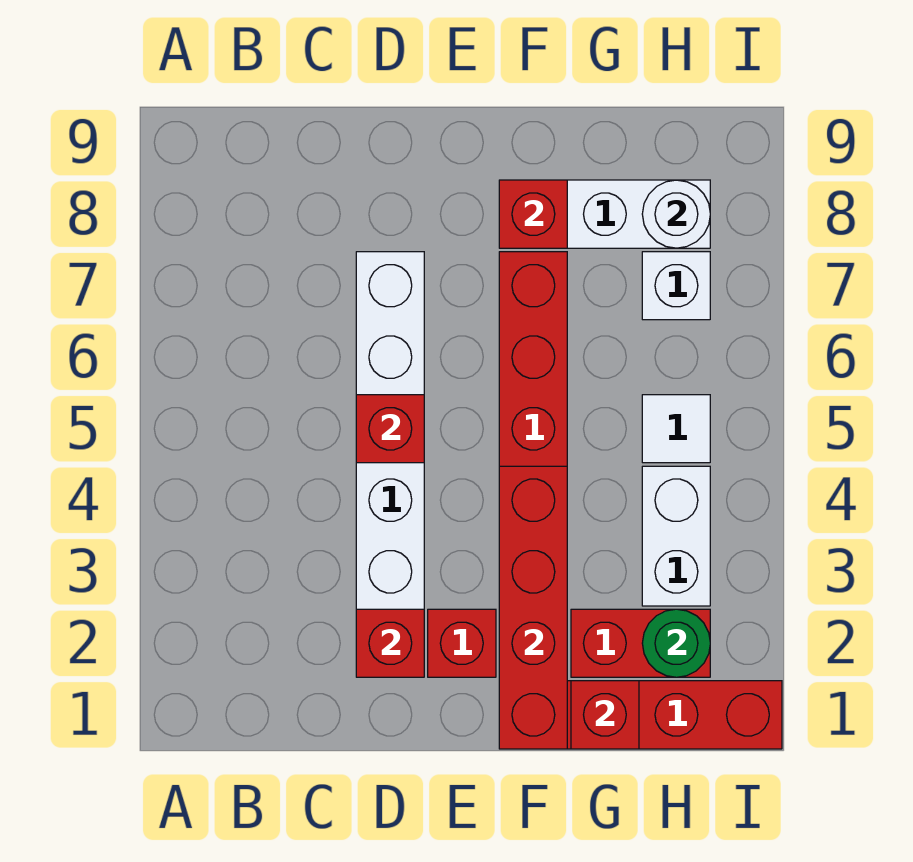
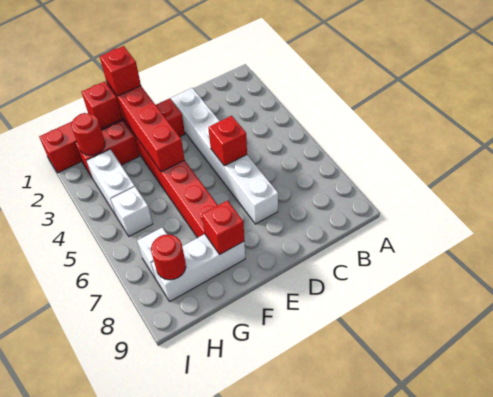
red brick D2 level 2 -> red brick F1 level 3
green round brick H2 level 2 -> red round brick H2 level 2
white tile H5 level 1 -> white brick H5 level 1
white round brick H8 level 2 -> red round brick H8 level 2

